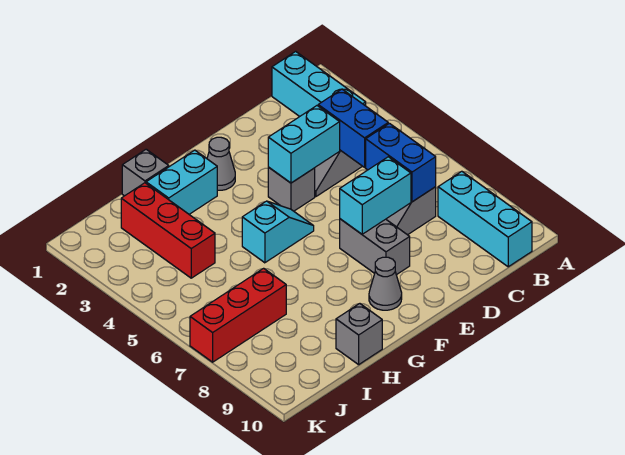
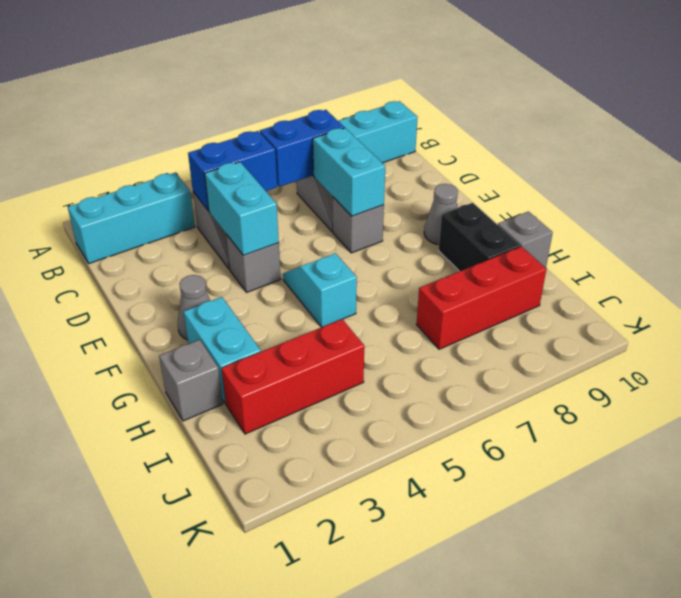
grey brick E7:E8 level 1 -> grey brick E7 level 1
none -> black brick G9:H9 level 1
red brick I7:K7 level 1 -> red brick I7:I9 level 1

